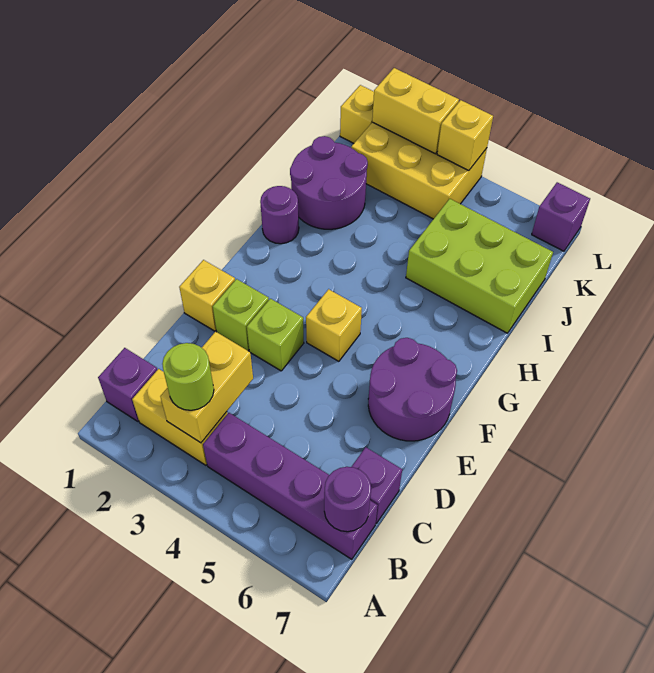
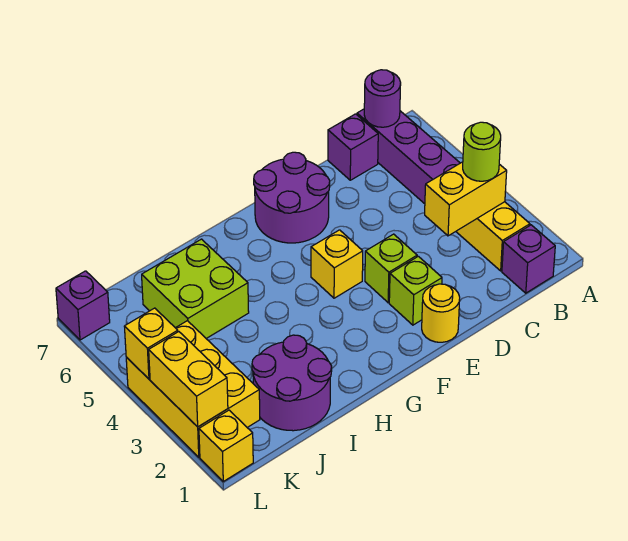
yellow brick E1 level 1 -> yellow round brick E1 level 1
purple round brick H1 level 1 -> none
lime brick I5:J7 level 1 -> lime brick I5:J6 level 1

